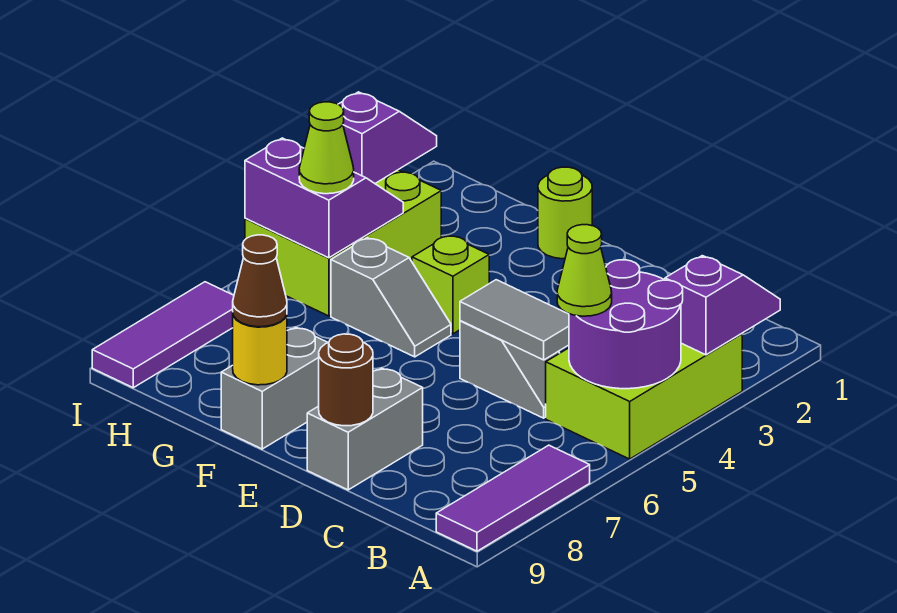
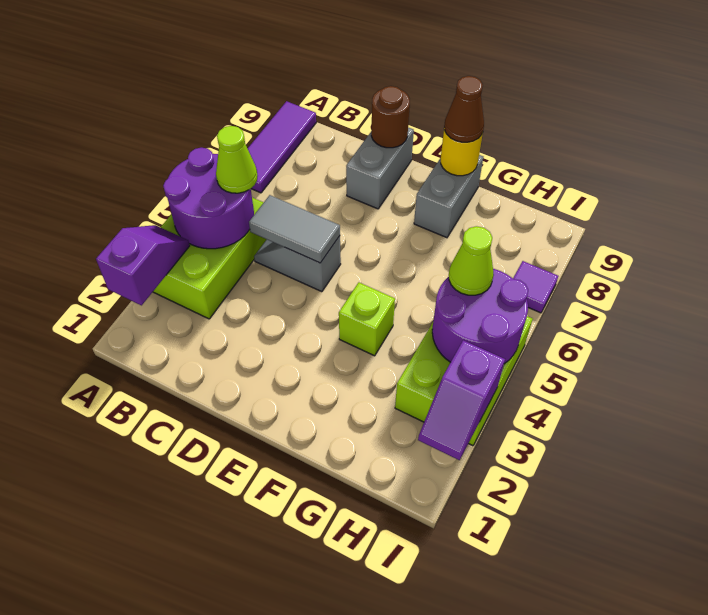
purple slope A2:A3 level 2 top 3 -> purple slope A2:A3 level 2 top 2
lime round brick F1 level 1 -> none
grey slope F5:G5 level 1 top G -> none
purple slope H4:I5 level 2 top 5 -> purple round brick H4:I5 level 2
purple tile I7:I9 level 1 -> purple tile I7 level 1

